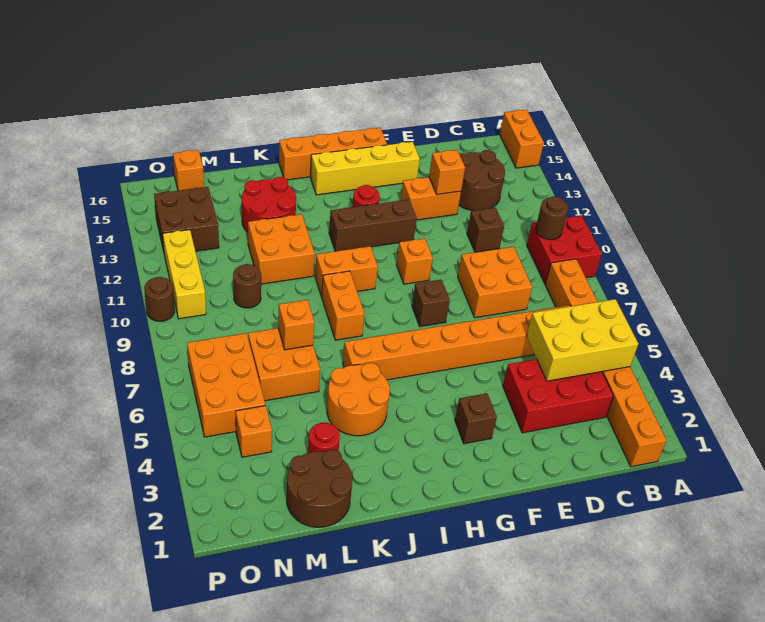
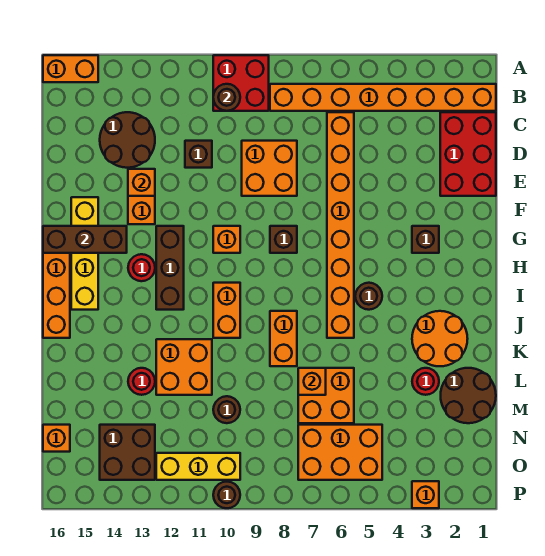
yellow brick B4:D5 level 2 -> none
red brick C3:E4 level 1 -> red brick C1:E2 level 1
none -> brown brick G14:G16 level 2
none -> brown round brick I5 level 1
orange round brick J4:K5 level 1 -> orange round brick J2:K3 level 1
orange brick J8:J9 level 1 -> orange brick J8:K8 level 1
red round brick K13:L14 level 1 -> red round brick L13 level 1
orange brick N4 level 1 -> orange brick P3 level 1

